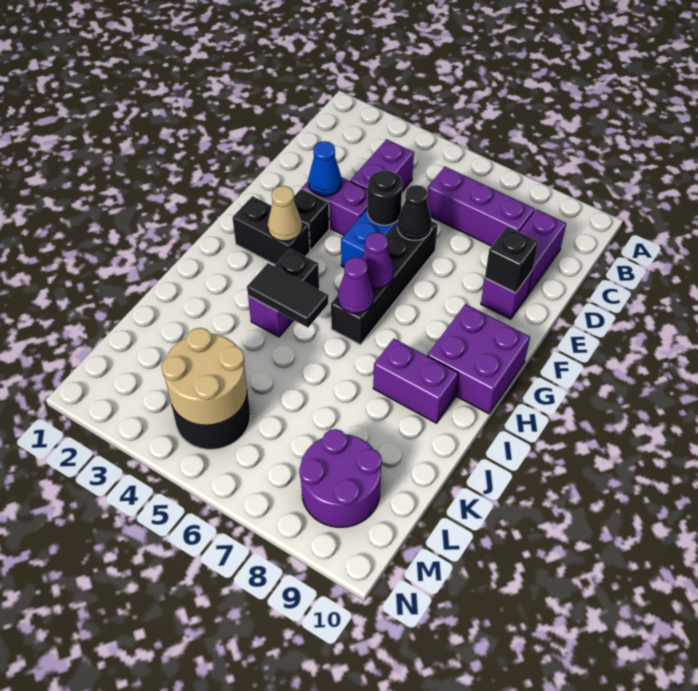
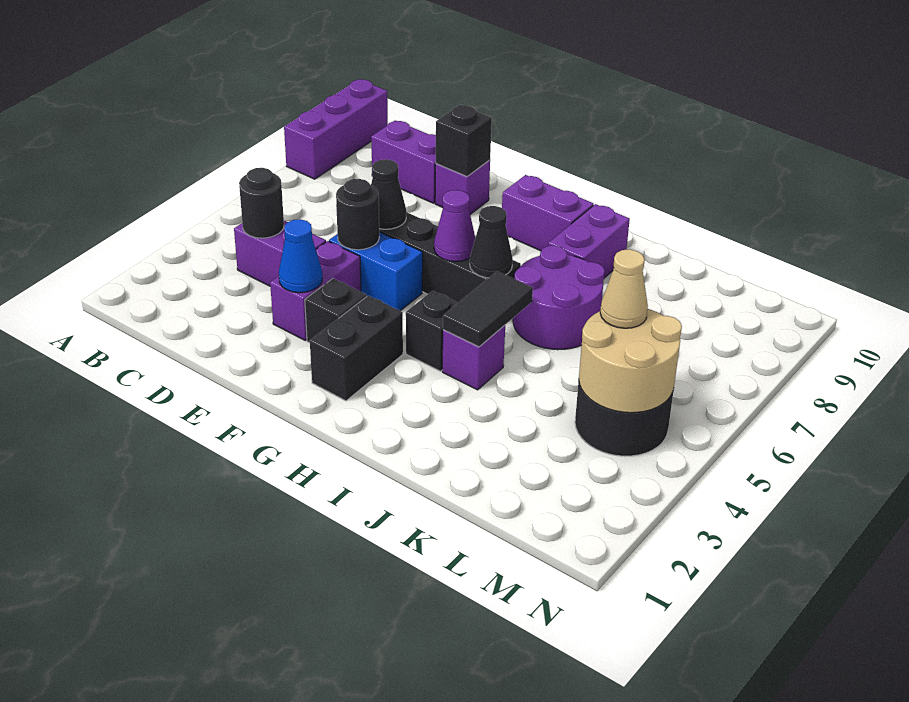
none -> black round brick C4 level 2
purple brick C6:C8 level 1 -> purple brick A8:A10 level 1
tan cone G3 level 2 -> tan cone L5 level 3
purple brick G9:H10 level 1 -> purple brick G9:H9 level 1
purple cone H6 level 2 -> black cone H6 level 2
purple round brick L8:M9 level 1 -> purple round brick I6:J7 level 1

